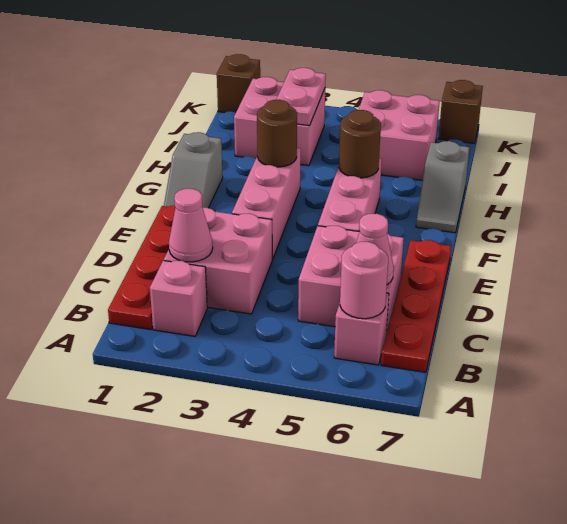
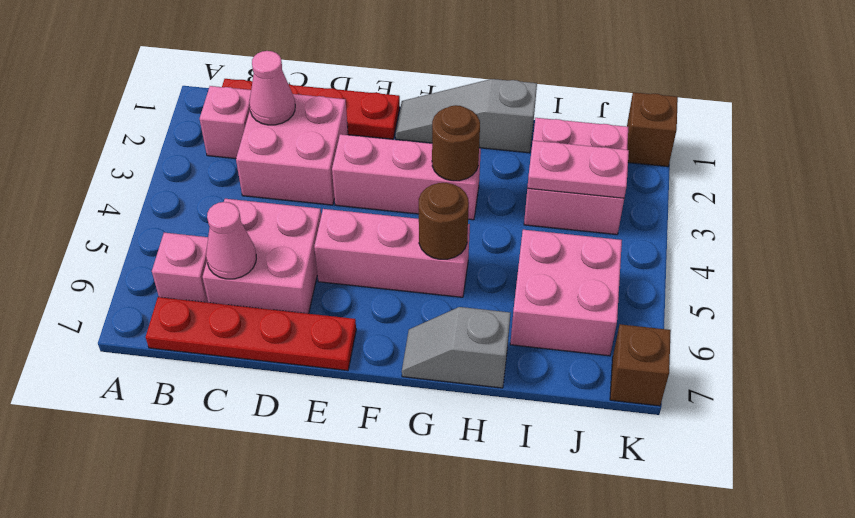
pink round brick B6 level 2 -> none
grey slope F1:G1 level 1 top G -> grey slope F1:H1 level 1 top H

